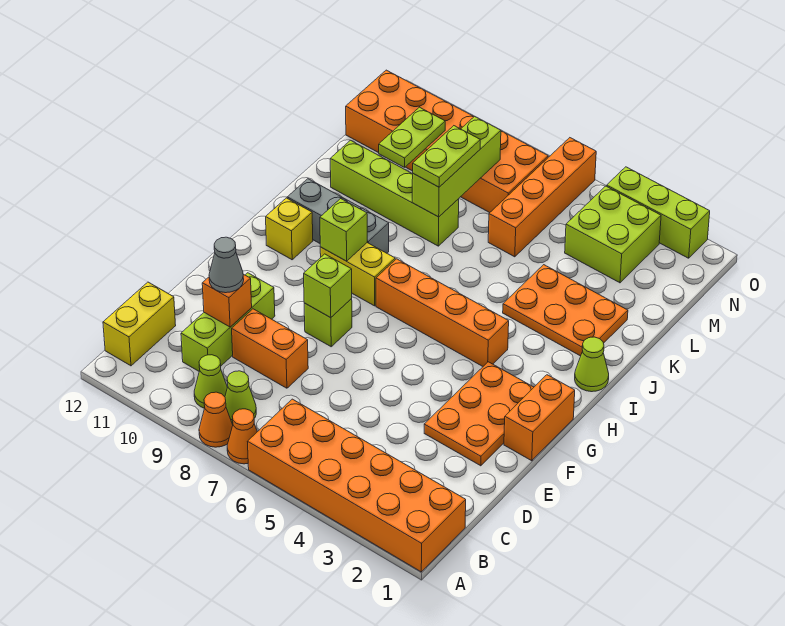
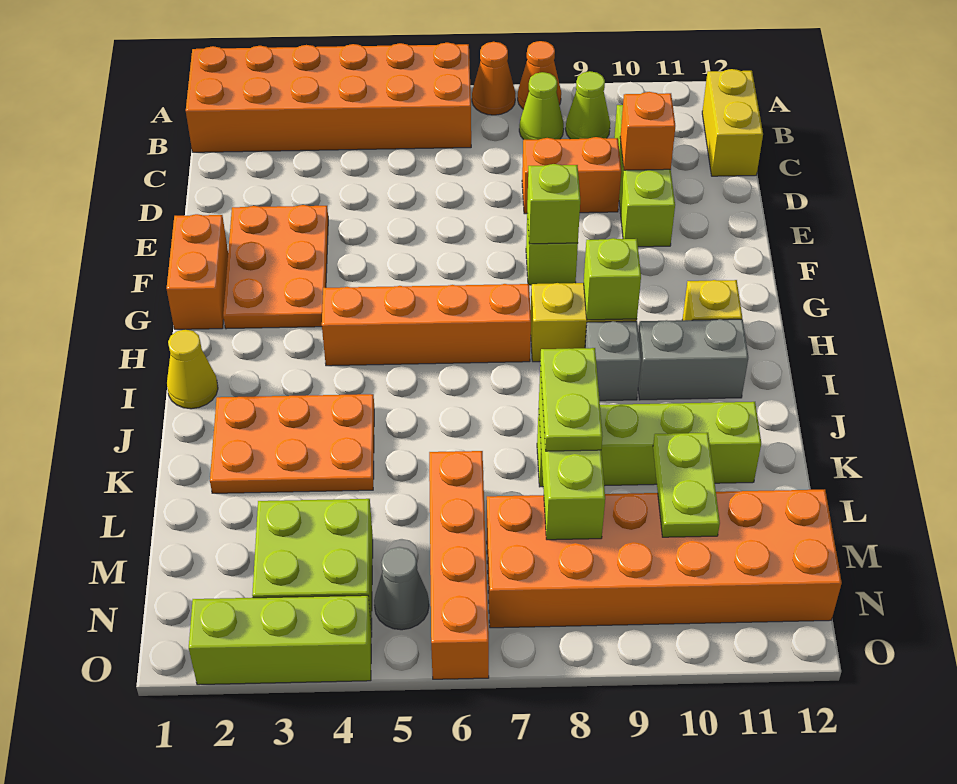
grey cone D10 level 3 -> grey cone N5 level 1
lime cone I1 level 1 -> yellow cone I1 level 1

